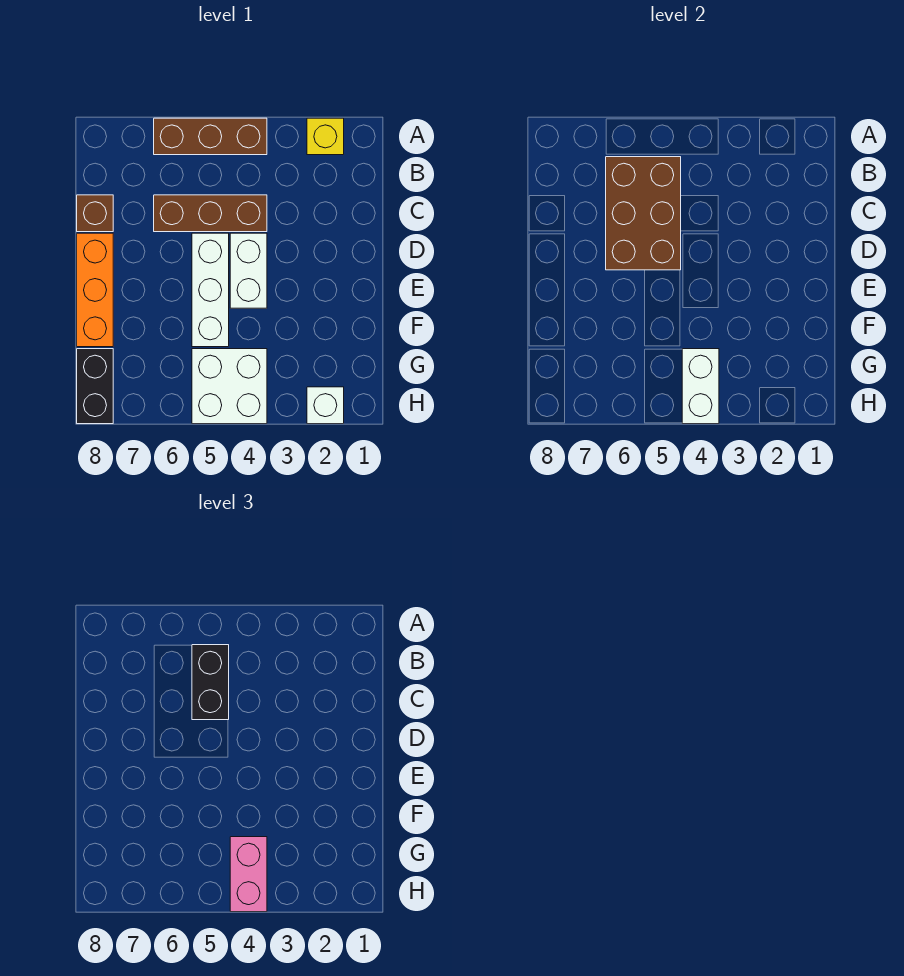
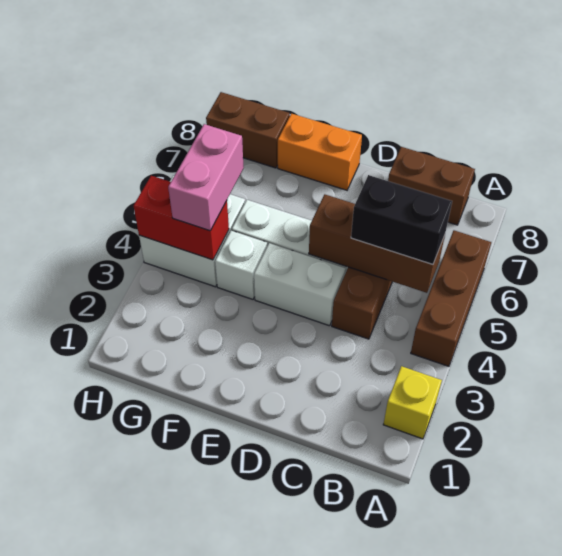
brown brick B5:D6 level 2 -> brown brick B5:D5 level 2
brown brick C8 level 1 -> brown brick B8:C8 level 1
orange brick D8:F8 level 1 -> orange brick E8:F8 level 1
white brick G4:H4 level 2 -> red brick G4:H4 level 2
pink brick G4:H4 level 3 -> pink brick G4:G5 level 3
black brick G8:H8 level 1 -> brown brick G8:H8 level 1
white brick H2 level 1 -> white brick F4 level 1

